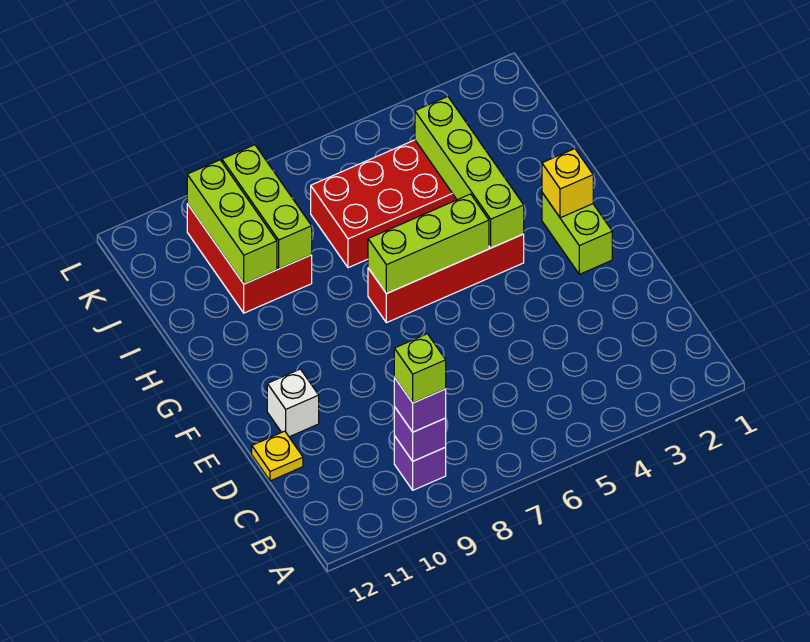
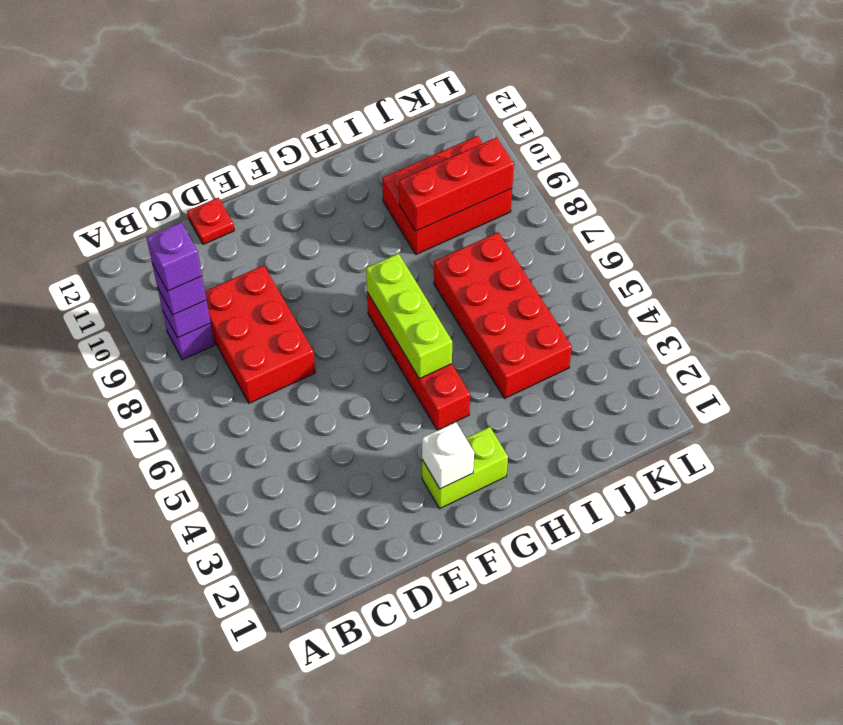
lime brick B9 level 4 -> purple brick B9 level 4
none -> red brick C7:D9 level 1
yellow plate D12 level 1 -> red plate D12 level 1
white brick E11 level 1 -> white brick F2 level 2
yellow brick G2 level 2 -> none
lime brick G4:J4 level 2 -> none
lime brick I9:K9 level 2 -> red brick I9:K9 level 2
lime brick I10:K10 level 2 -> none

